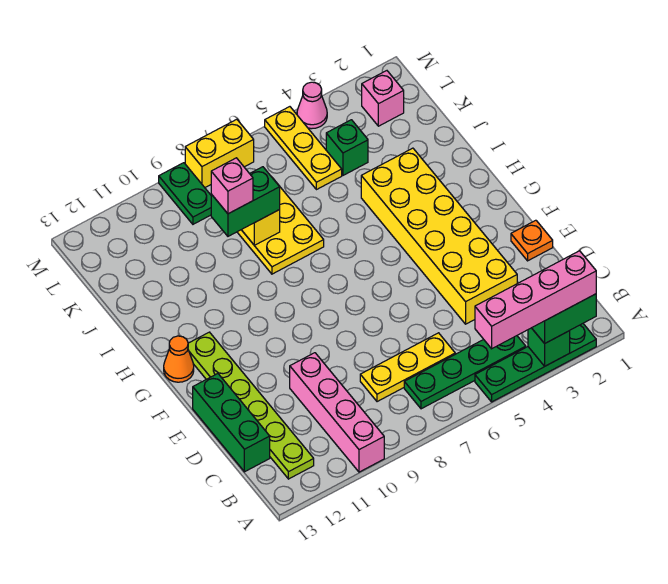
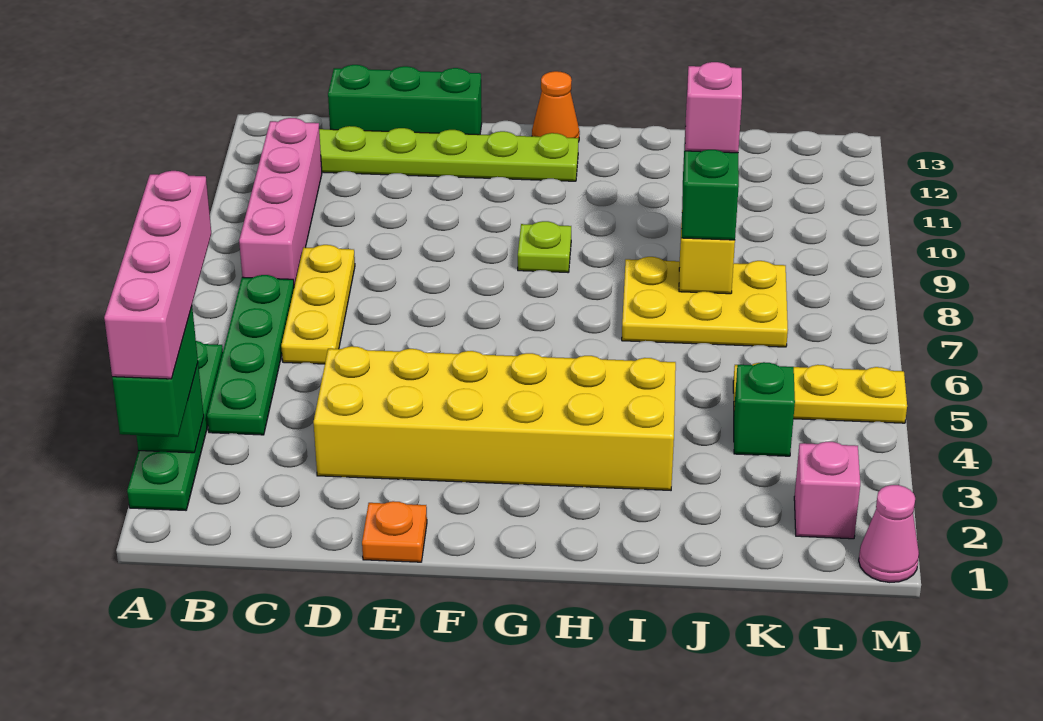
pink brick A10:D10 level 1 -> pink brick B8:B11 level 1
none -> lime plate G9 level 1
green plate L9:M9 level 1 -> none
pink cone M4 level 1 -> pink cone M1 level 1
yellow brick M7:M8 level 1 -> none

